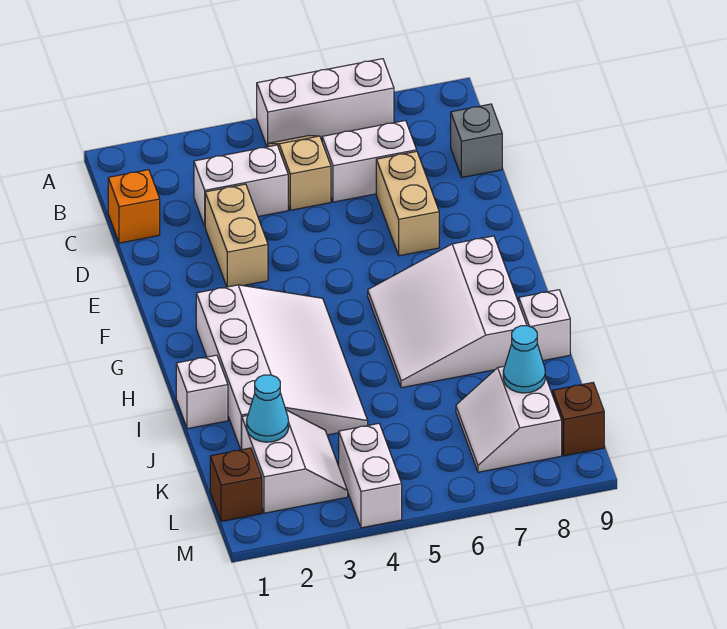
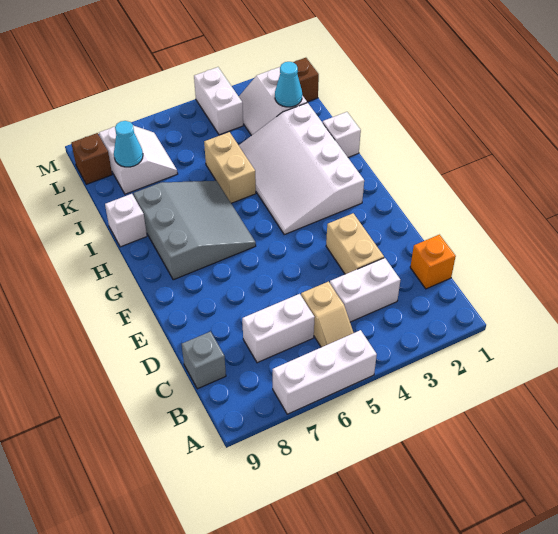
tan brick D7:E7 level 1 -> tan brick I5:J5 level 1
white slope G6:I8 level 1 top 8 -> grey slope G6:I8 level 1 top 8

